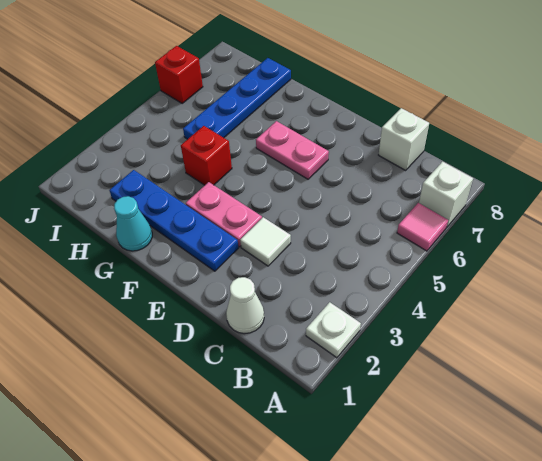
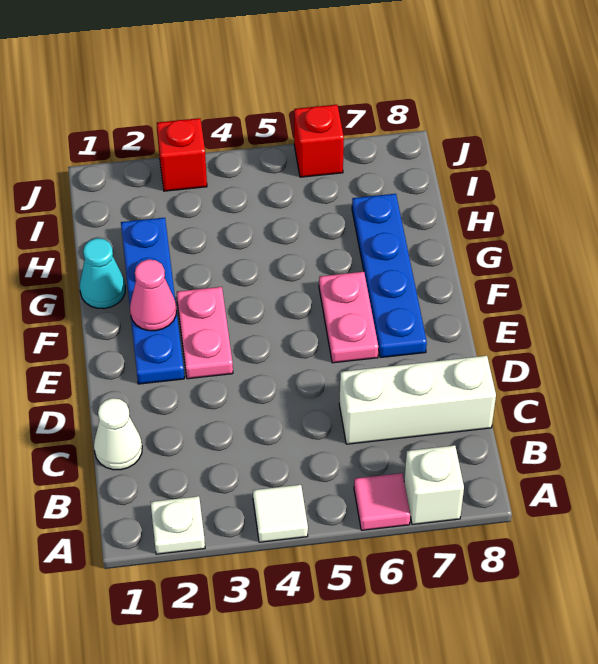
white brick C8 level 1 -> white brick C6:C8 level 1
white tile D3 level 1 -> white tile A4 level 1
none -> pink cone F2 level 2
red brick G4 level 1 -> red brick J3 level 1
blue plate H5:H8 level 1 -> blue plate E7:H7 level 1

